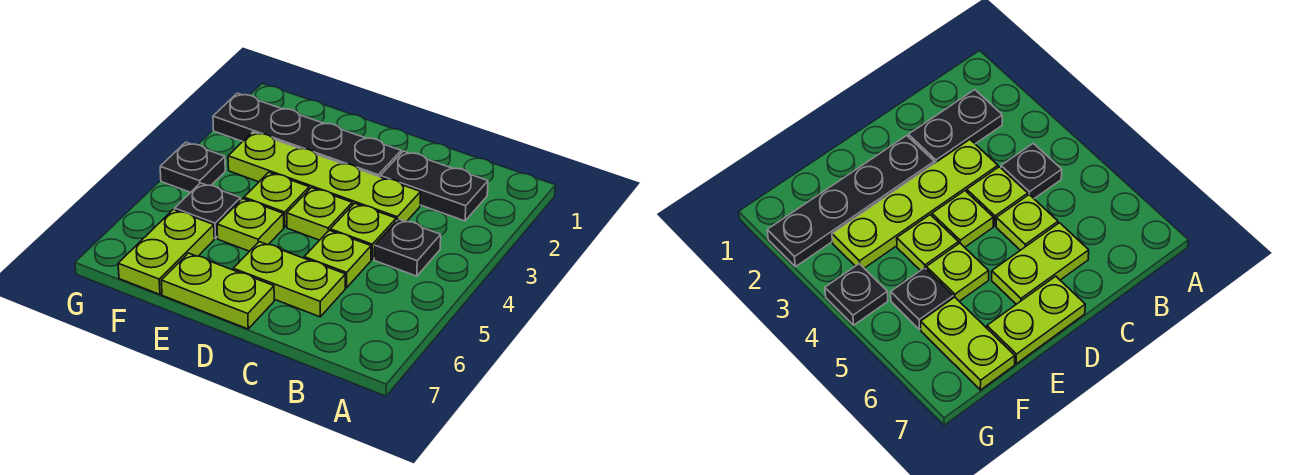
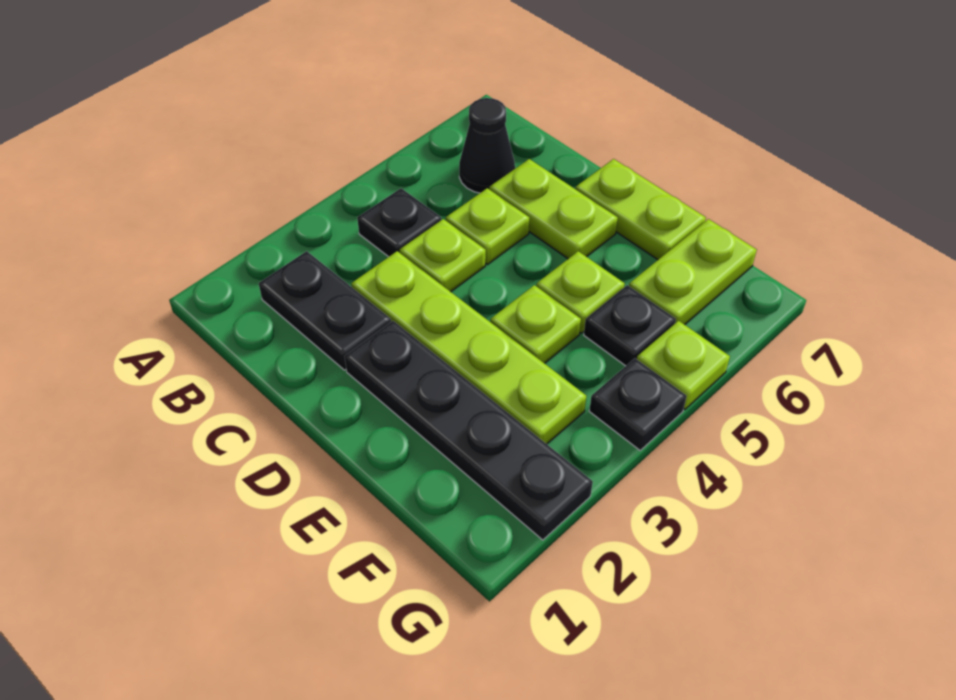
none -> black cone B6 level 1
lime plate D4 level 1 -> lime plate G5 level 1

